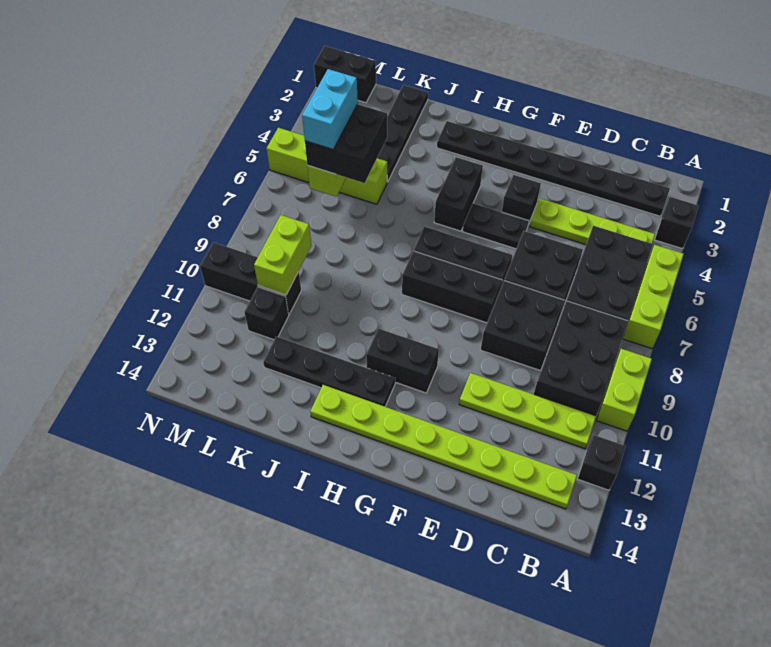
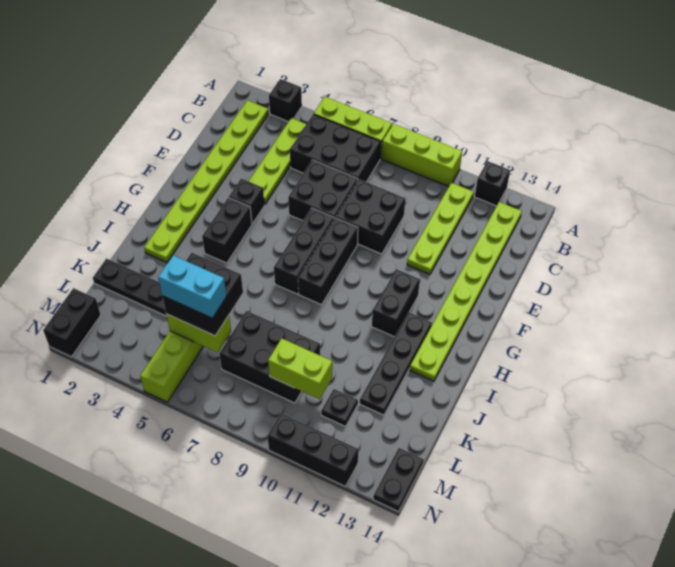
lime brick A9:A10 level 1 -> lime brick A8:A10 level 1
black plate B2:I2 level 1 -> lime plate B2:I2 level 1
black brick B8:C10 level 1 -> black brick K7:L9 level 1
black plate F5:G5 level 1 -> black plate M14:N14 level 1
black brick H4:H5 level 1 -> black brick G4:H4 level 1
black brick L10:N10 level 1 -> black brick N10:N12 level 1
black brick L11 level 1 -> black plate L11 level 1

